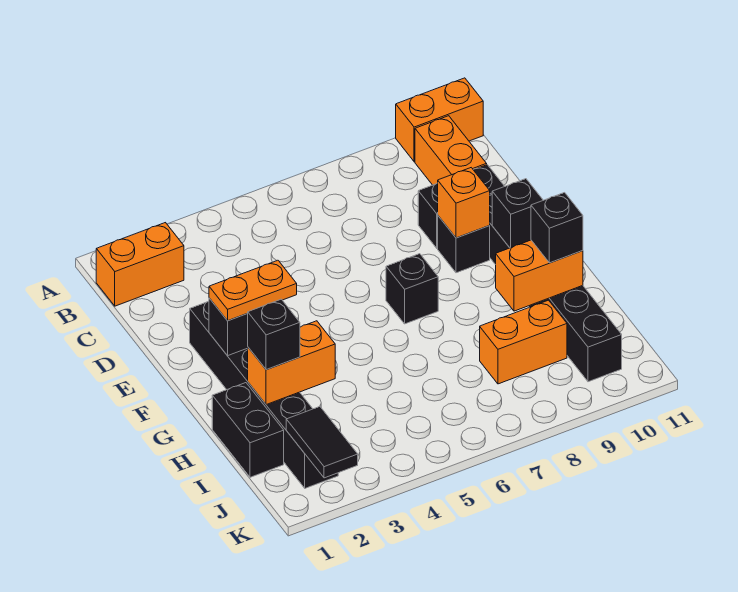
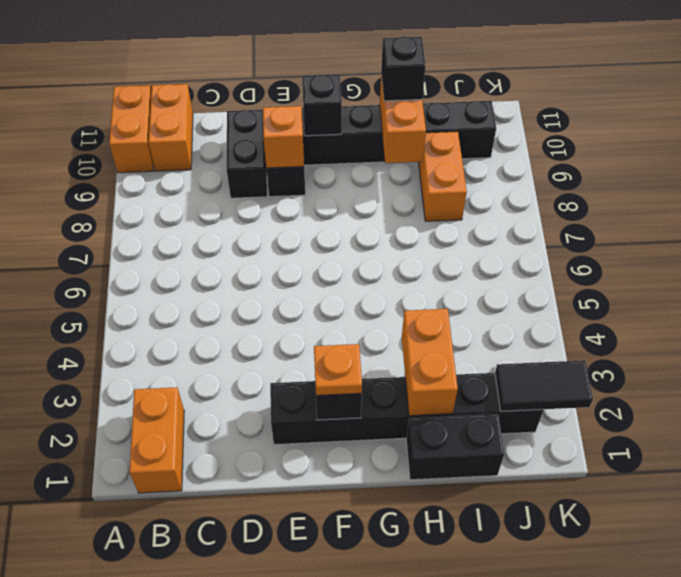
orange brick B10:C10 level 1 -> orange brick B10:B11 level 1
orange plate F2:F3 level 3 -> orange plate F2 level 3
black brick F7 level 1 -> none
black brick H2 level 3 -> none

